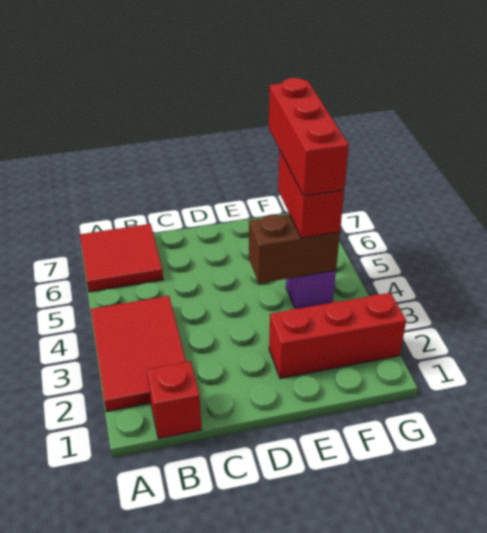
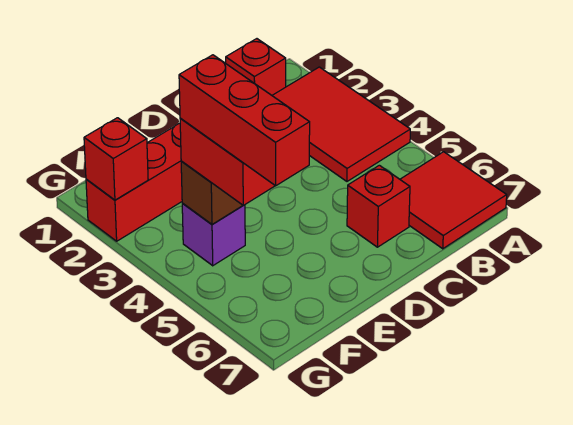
none -> red brick C6 level 1
none -> red brick G2 level 2

